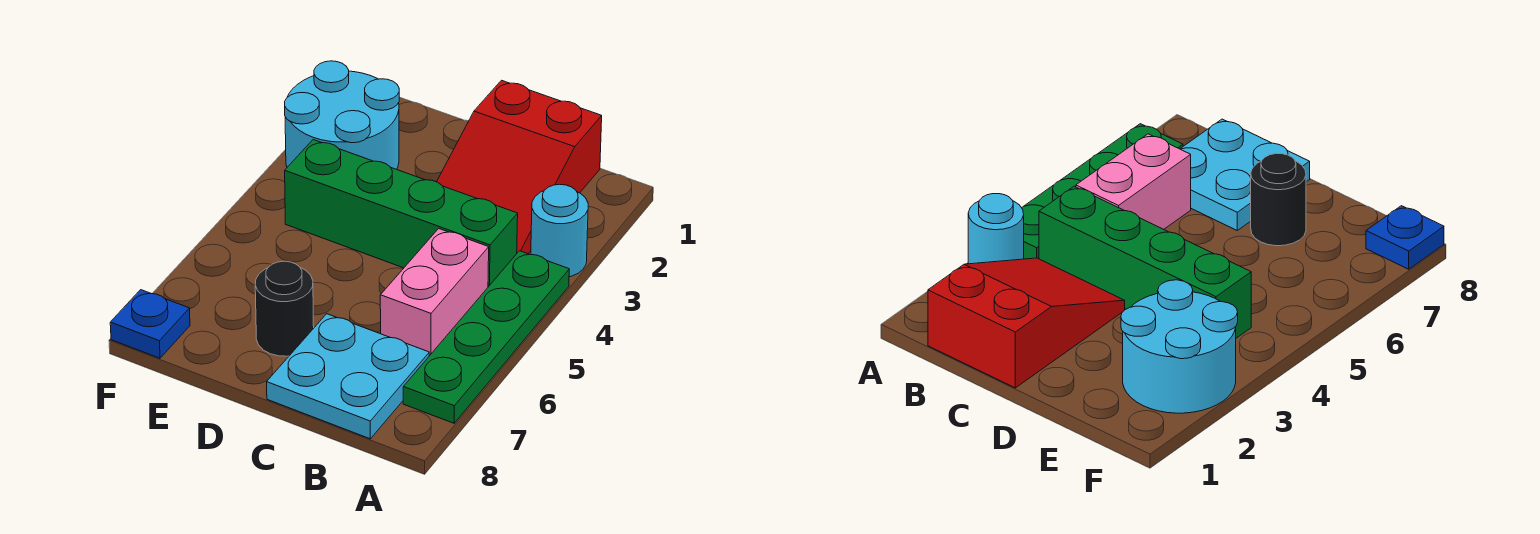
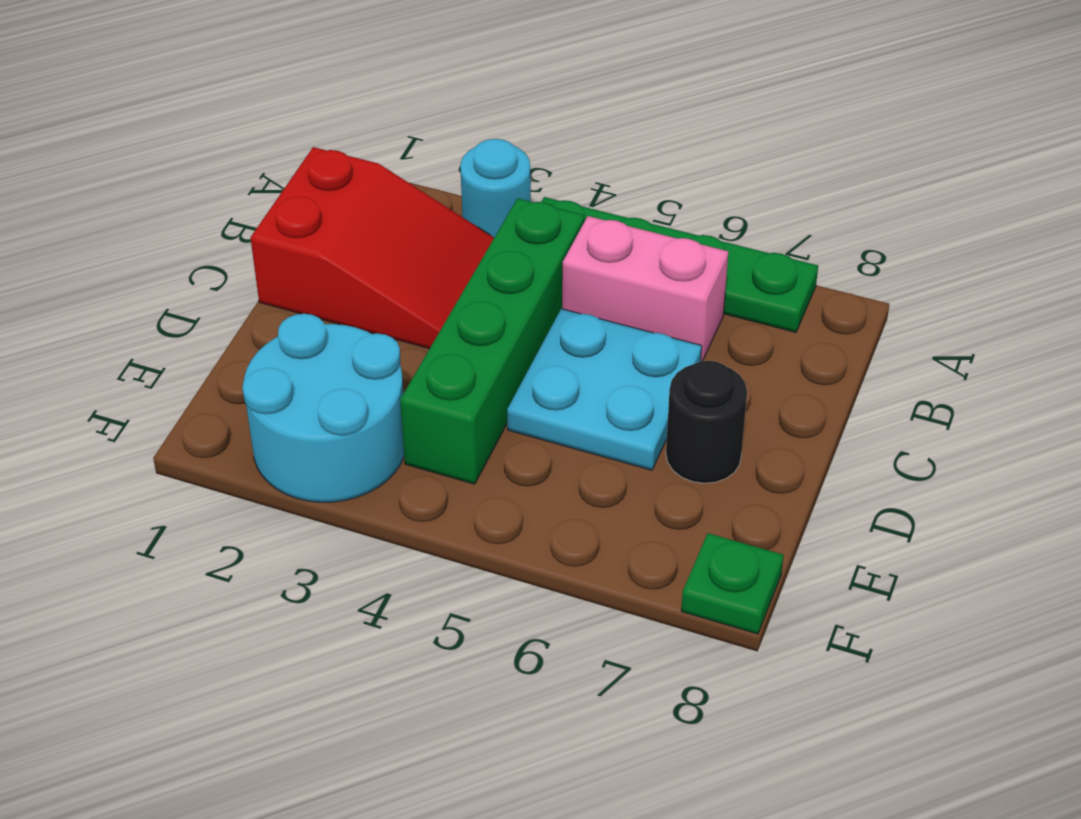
cyan plate B7:C8 level 1 -> cyan plate C5:D6 level 1
blue plate F8 level 1 -> green plate F8 level 1

